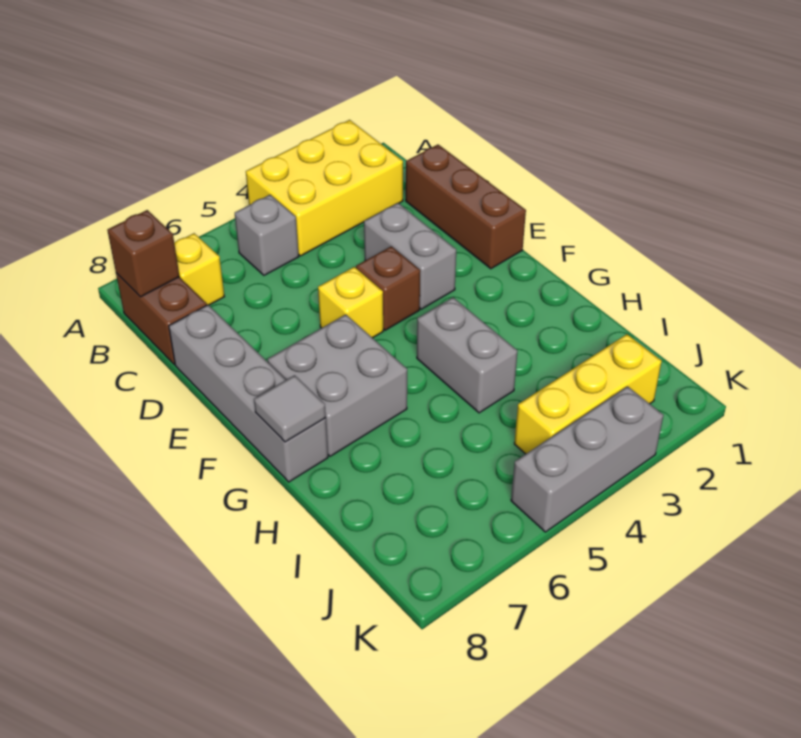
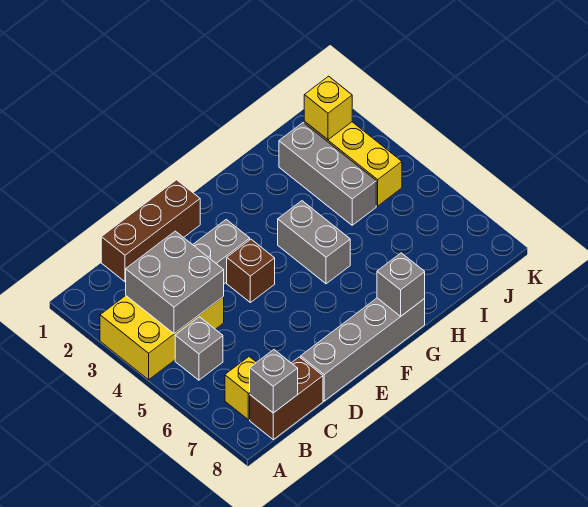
yellow brick A2:B4 level 1 -> yellow brick A3:C4 level 1
brown brick B8 level 2 -> grey brick B8 level 2
yellow brick E5 level 1 -> yellow brick J2 level 2
grey brick F6:G7 level 1 -> grey brick B3:C4 level 2
grey brick G4:H4 level 1 -> grey brick G4:G5 level 1
grey tile G8 level 2 -> grey brick G8 level 2
grey brick K3:K5 level 1 -> grey brick I2:I4 level 1

